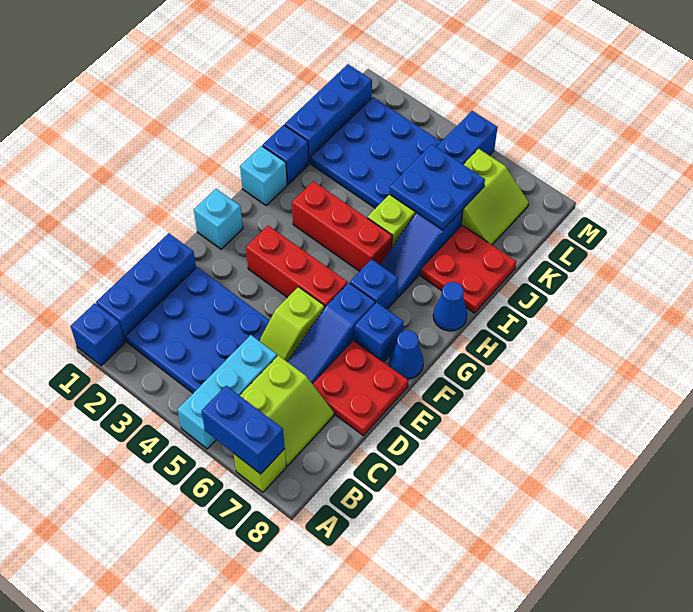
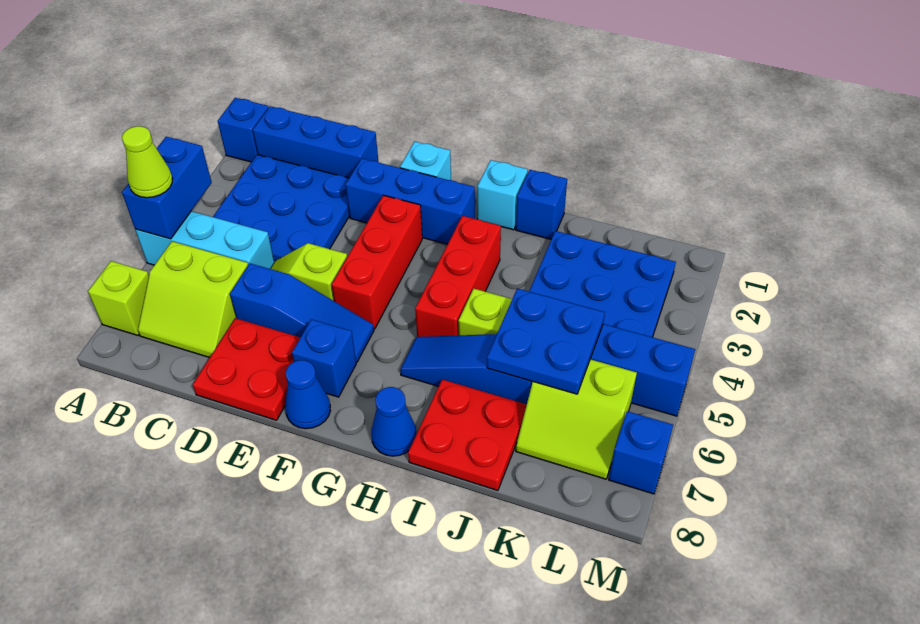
none -> lime cone A5 level 3
blue brick A6:A7 level 2 -> blue brick A4:A5 level 2
blue slope D6:F6 level 1 top F -> blue slope D6:F6 level 1 top D
blue brick G6 level 1 -> blue brick M7 level 1
blue brick J1:L1 level 1 -> blue brick E2:G2 level 1

